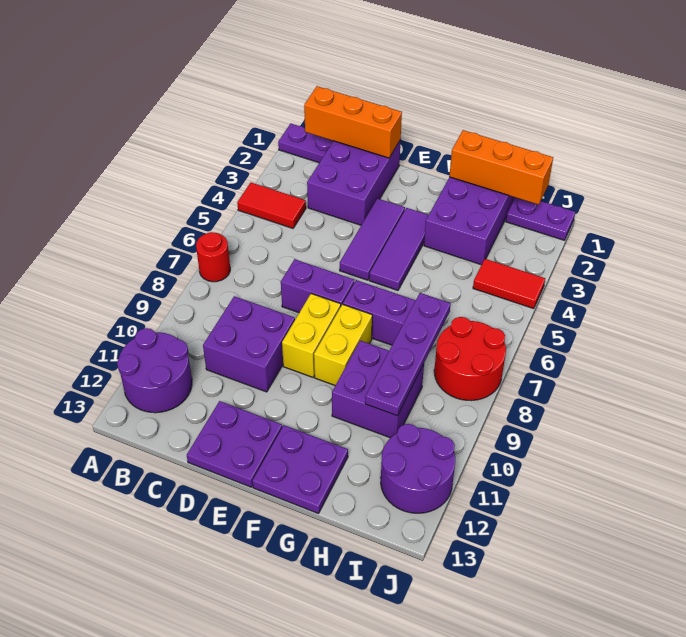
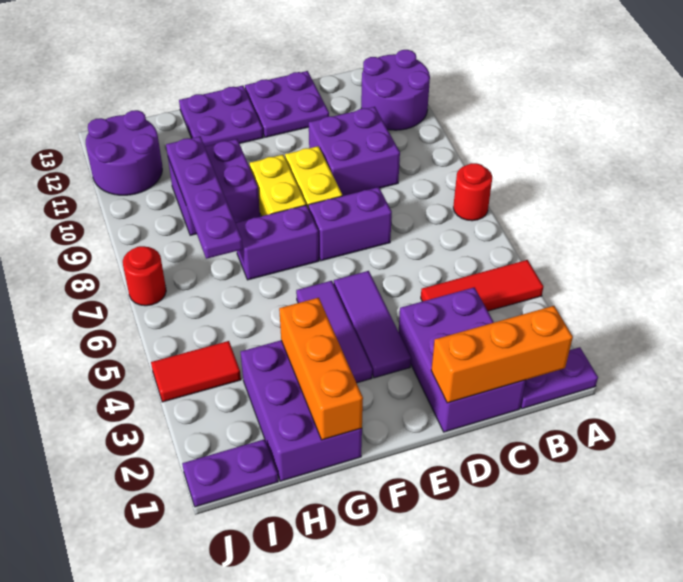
red tile A4:B4 level 1 -> red tile A4:C4 level 1
orange brick G1:I1 level 2 -> orange brick G1:G3 level 2
red round brick I7:J8 level 1 -> red round brick J7 level 1

